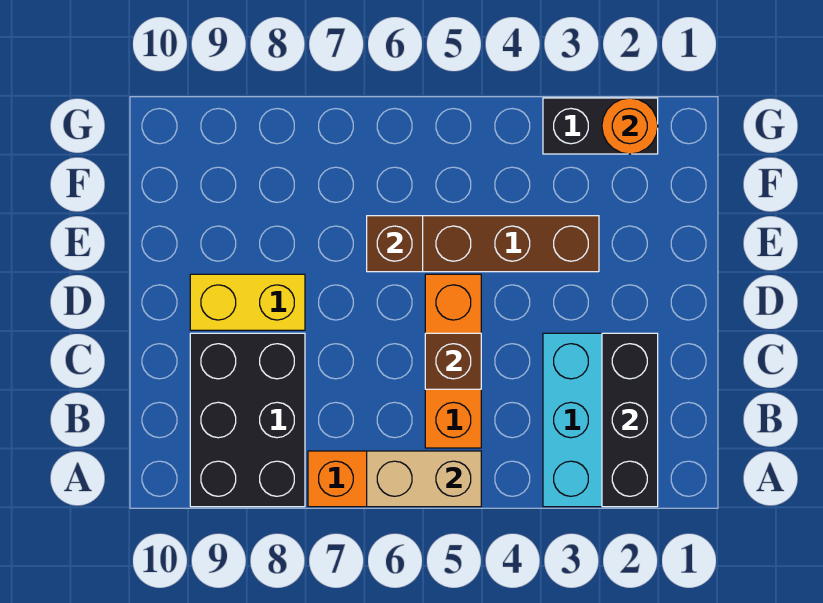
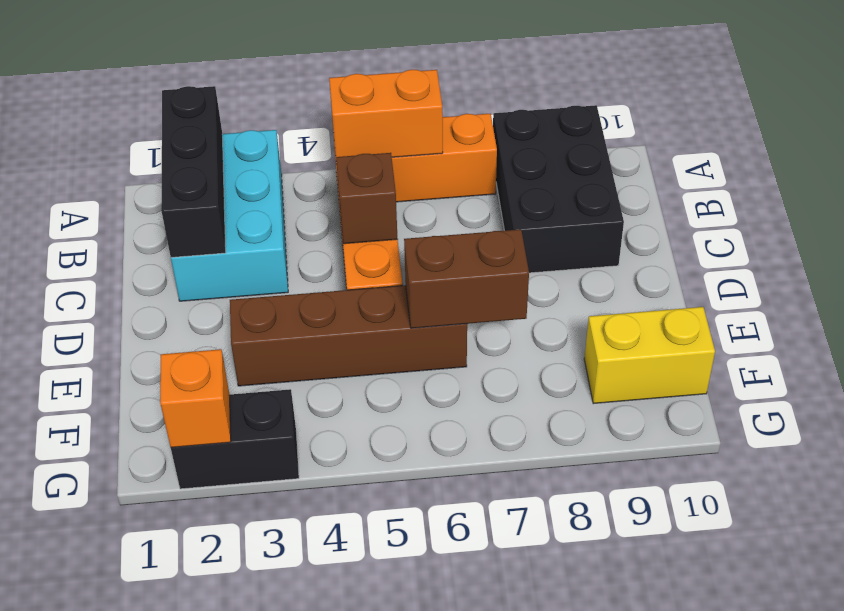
tan brick A5:A6 level 2 -> orange brick A5:A6 level 2
yellow brick D8:D9 level 1 -> yellow brick F9:F10 level 1
brown brick E6 level 2 -> brown brick E6:E7 level 2
orange round brick G2 level 2 -> orange brick G2 level 2

